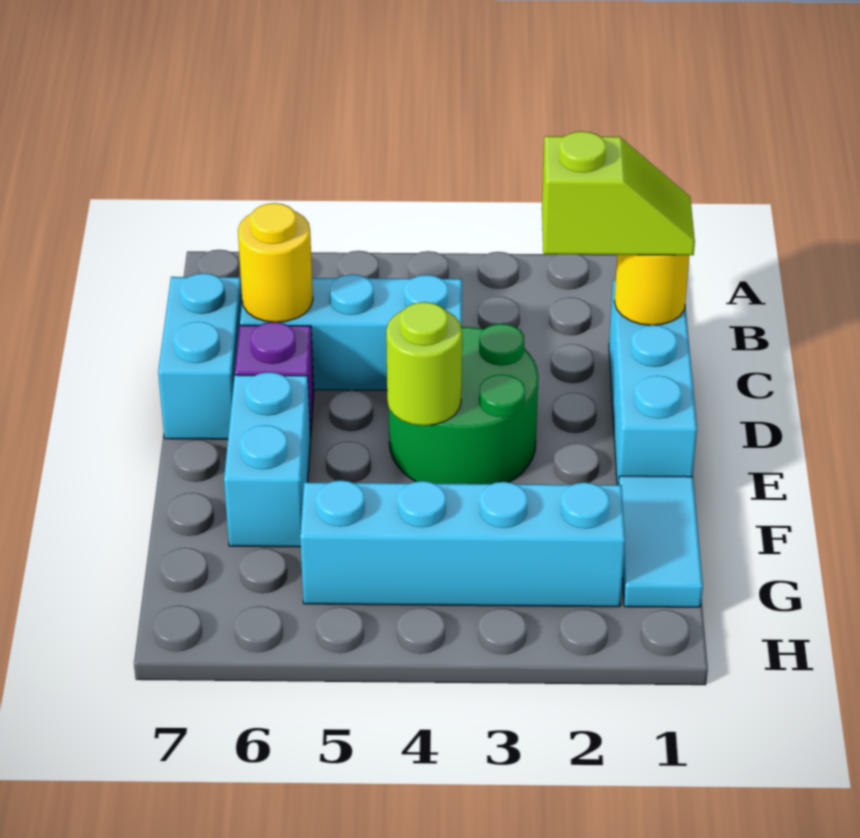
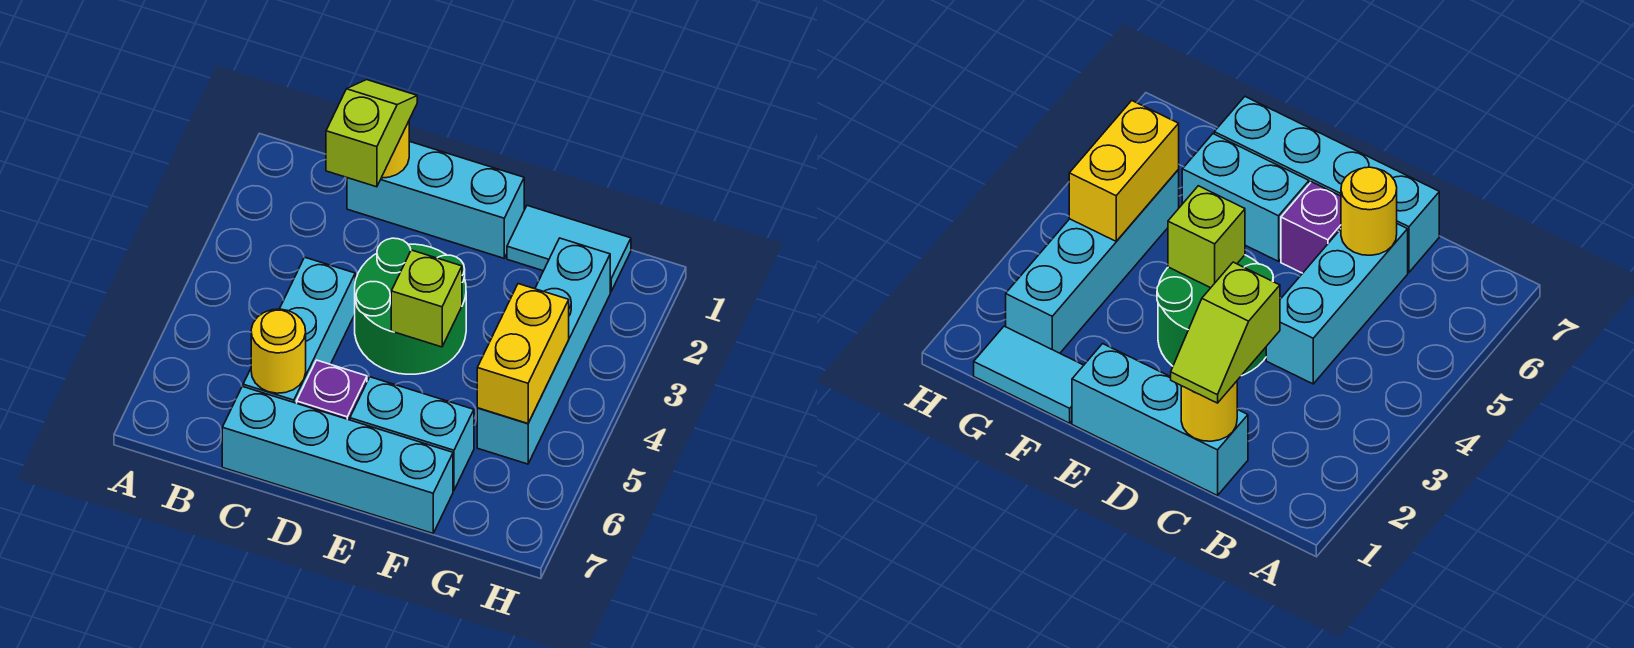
cyan brick C7:D7 level 1 -> cyan brick C7:F7 level 1
lime round brick E4 level 2 -> lime brick E4 level 2
none -> yellow brick G4:G5 level 2

